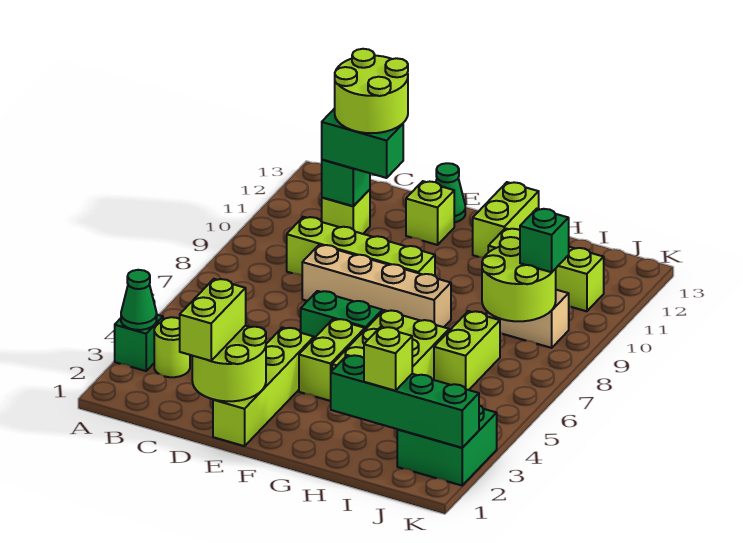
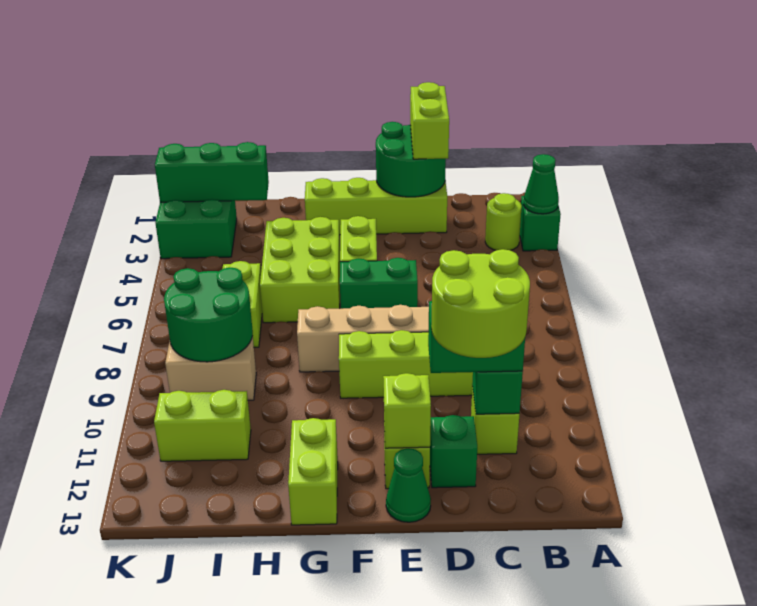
lime round brick D1:E2 level 2 -> green round brick D1:E2 level 2
lime brick E1:E4 level 1 -> lime brick D2:G2 level 1
green brick H2:K2 level 2 -> green brick I2:K2 level 2
lime brick H11:J11 level 1 -> lime brick I11:J11 level 1
lime brick I2 level 3 -> lime brick E12 level 2
lime round brick I8:J9 level 2 -> green round brick I8:J9 level 2
green brick J9 level 3 -> green brick D12 level 1

